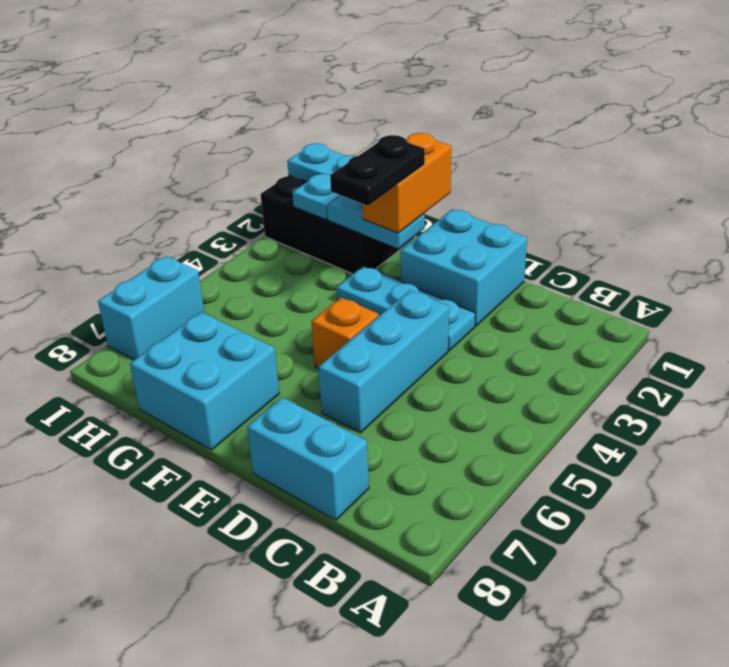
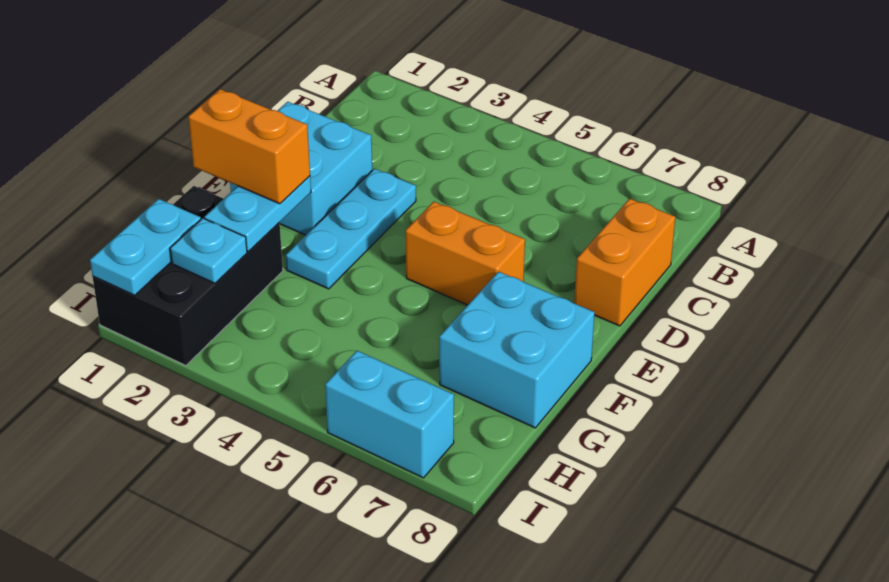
cyan brick C8:D8 level 1 -> orange brick C8:D8 level 1
cyan brick D4:D6 level 1 -> none
orange brick E5 level 1 -> orange brick E5:E6 level 1
black plate F2:F3 level 4 -> none

